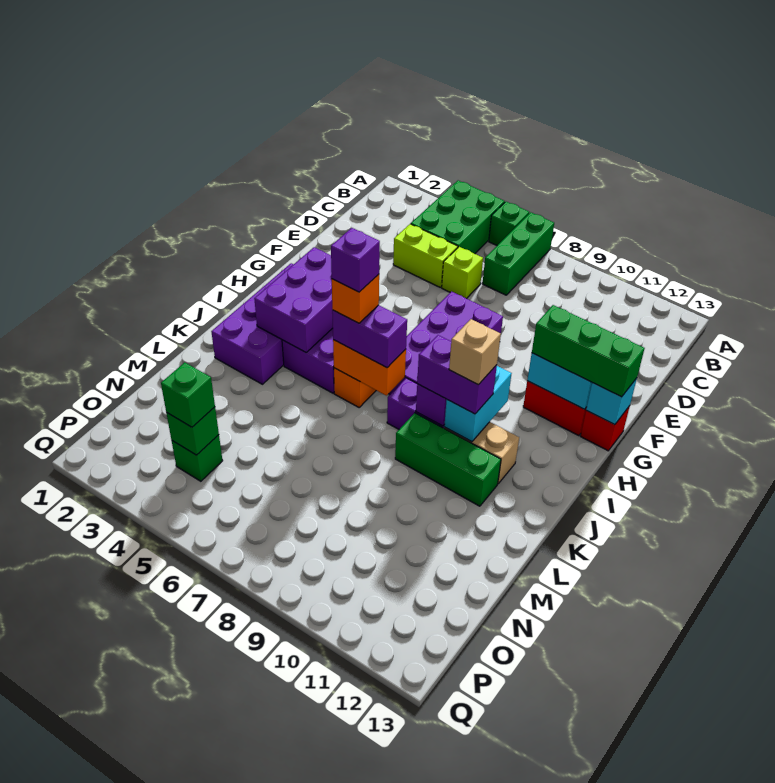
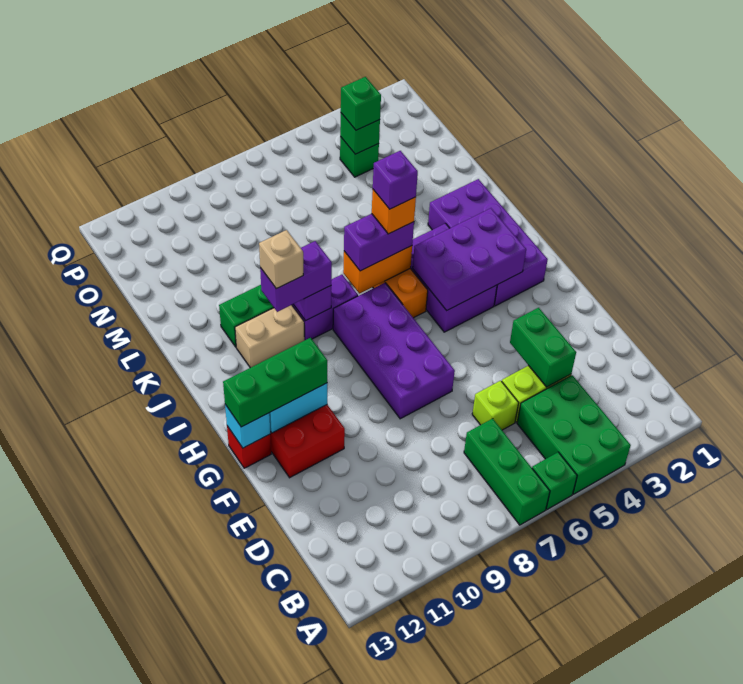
none -> green brick D4:E4 level 2
purple brick H3:J4 level 2 -> purple brick H3:I5 level 2
cyan brick I10:J10 level 2 -> none

